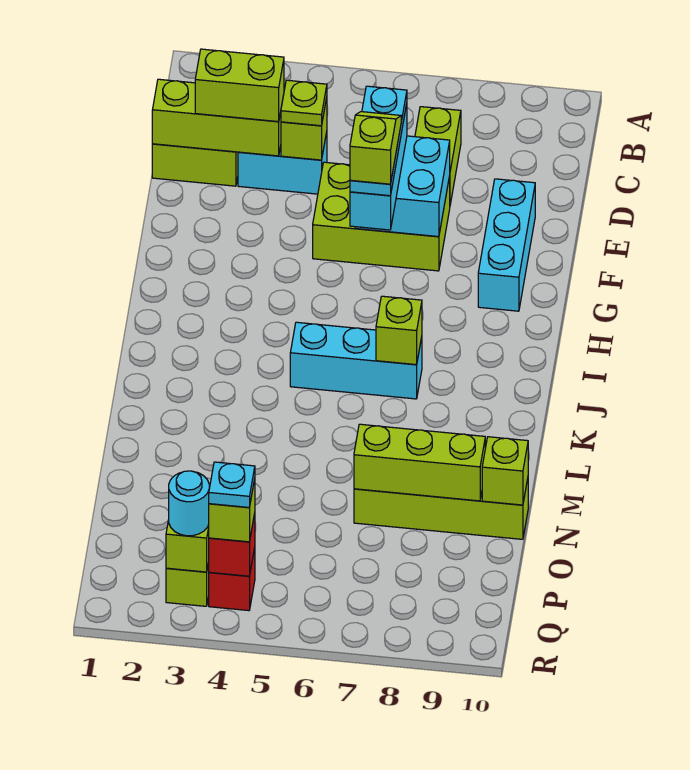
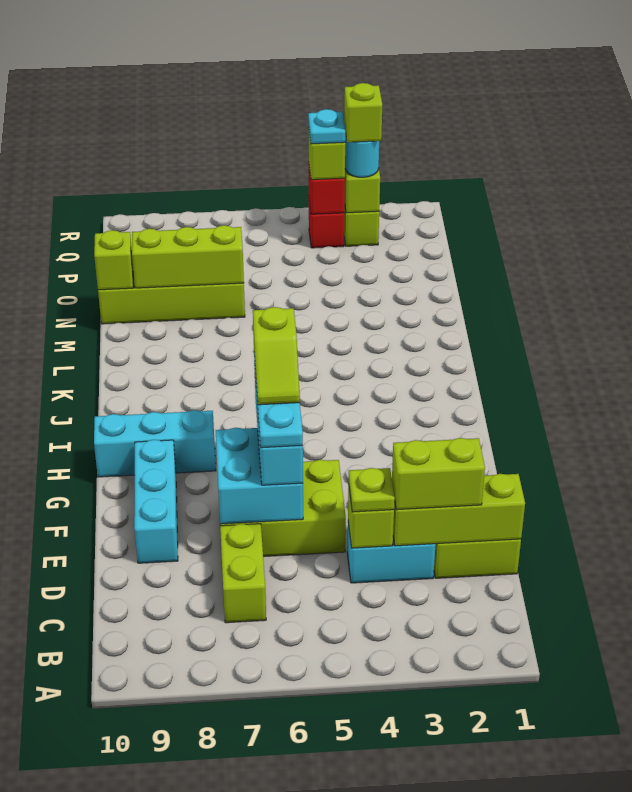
cyan brick J5:J7 level 1 -> cyan brick H8:H10 level 1
lime brick J7 level 2 -> lime brick Q3 level 4

